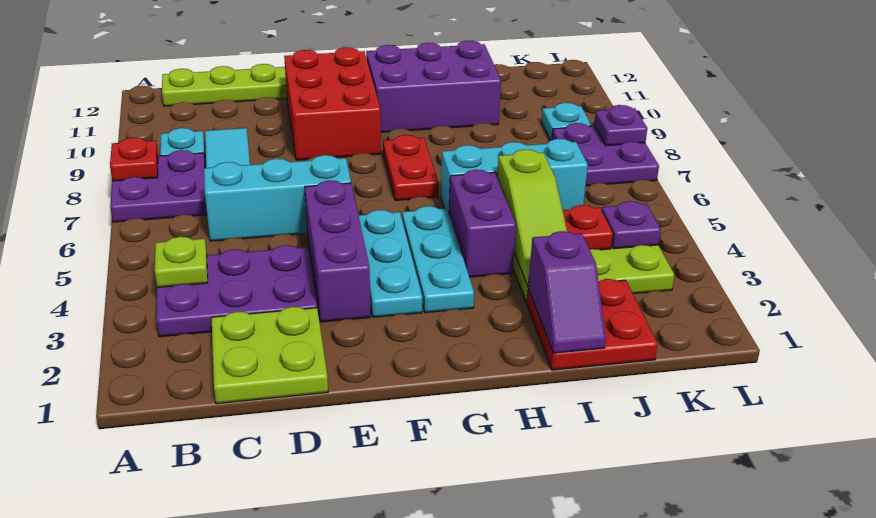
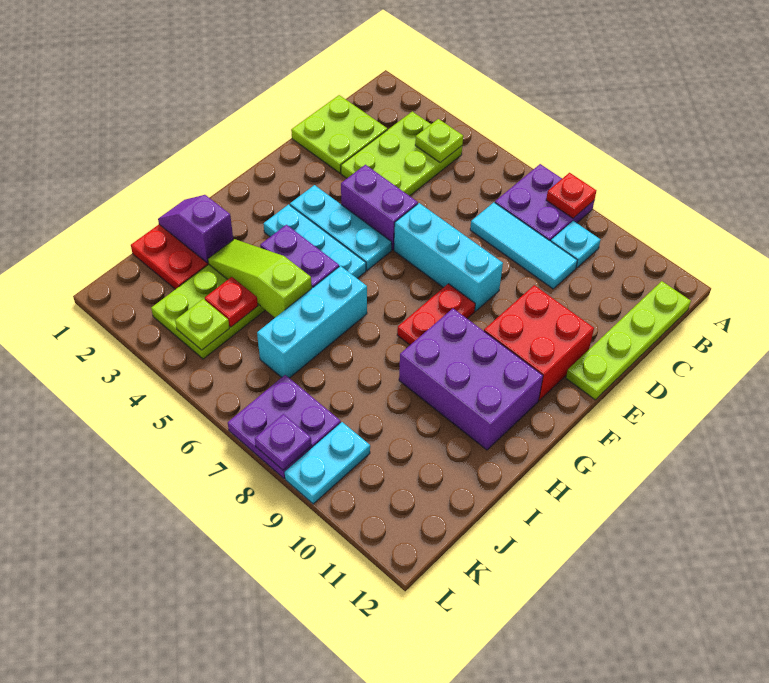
purple plate B3:D4 level 1 -> lime plate B3:D4 level 1
cyan brick C6:E6 level 1 -> cyan brick E6:E8 level 1
purple brick E3:E5 level 1 -> purple brick E4:E5 level 1
red brick E9:F11 level 1 -> red brick E10:F11 level 1
red plate G7:G8 level 1 -> red plate F8:G8 level 1
purple brick G10:I11 level 1 -> purple brick G9:H11 level 1
purple plate K4 level 2 -> lime plate K4 level 2
cyan plate K9 level 1 -> cyan plate K9:L9 level 1

